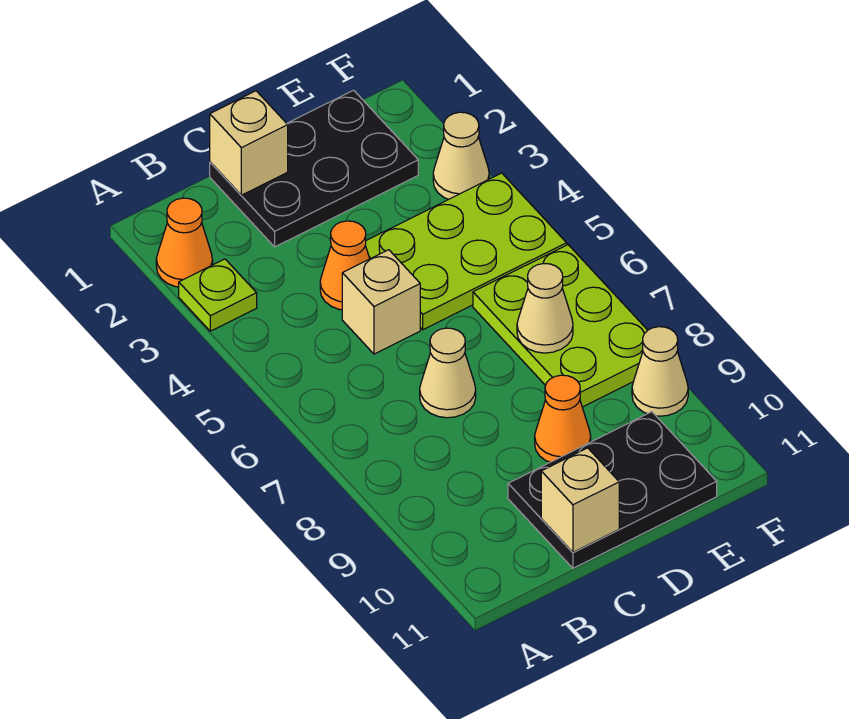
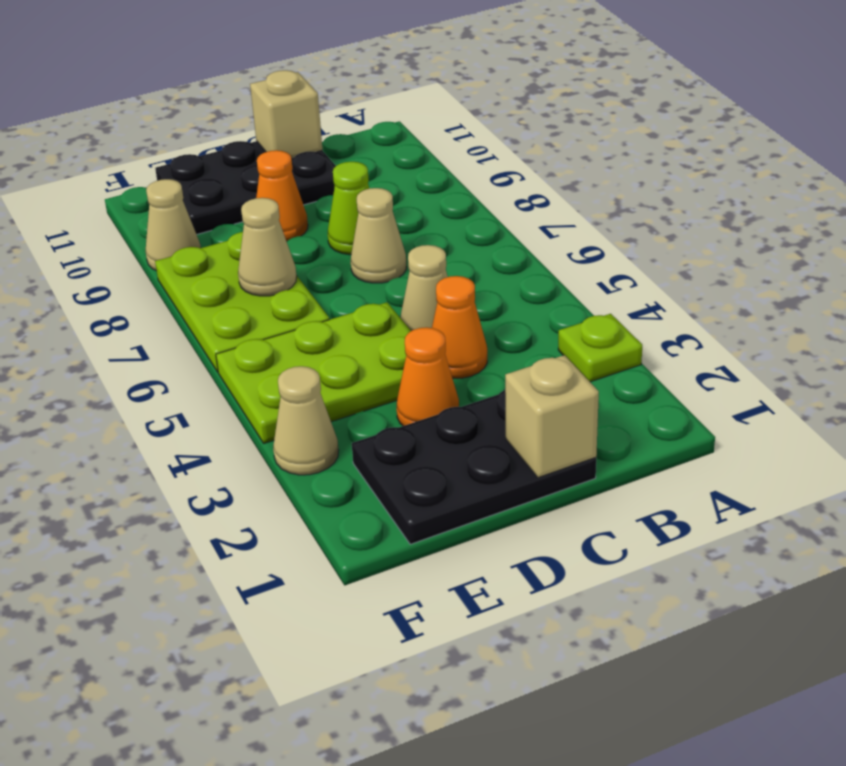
orange cone A2 level 1 -> orange cone D3 level 1
tan brick C5 level 1 -> tan cone C5 level 1
none -> lime cone C8 level 1

